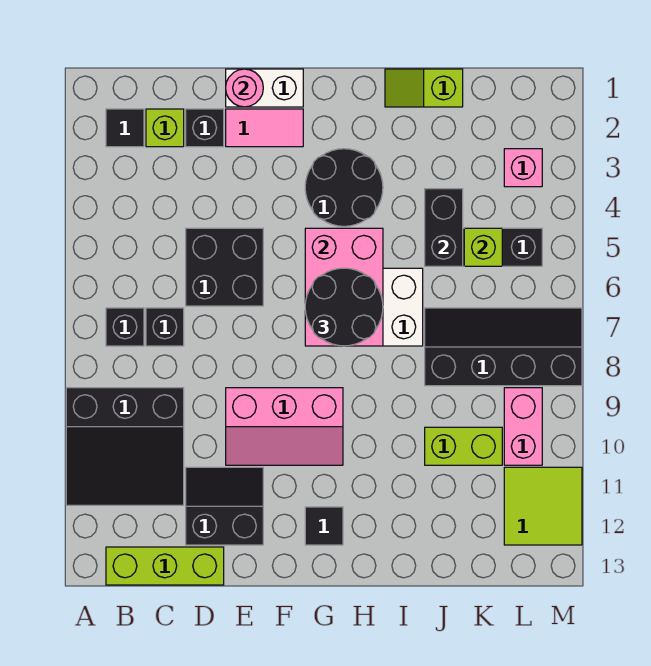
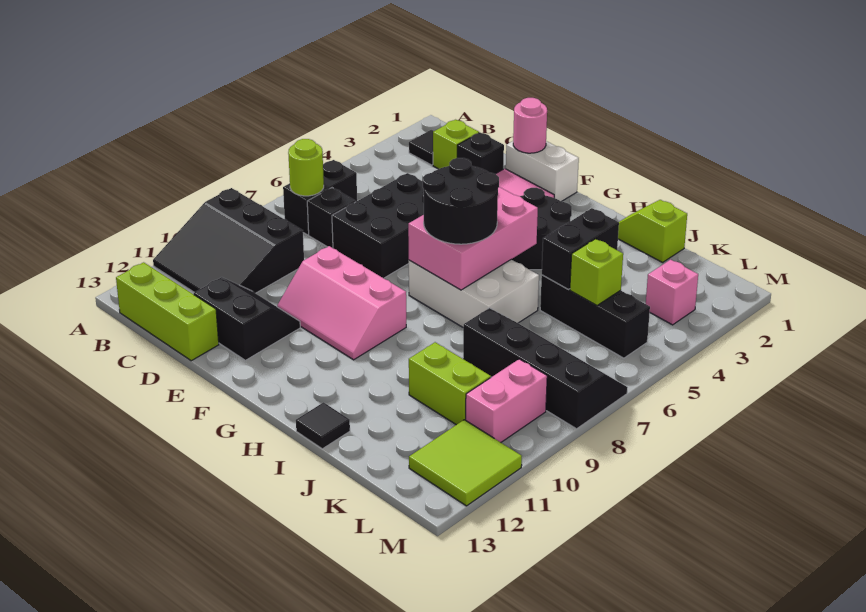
black brick B7 level 1 -> black brick B6:B7 level 1
none -> lime round brick B7 level 2
black brick D5:E6 level 1 -> black brick D5:E7 level 1
black tile G12 level 1 -> black tile I13 level 1

